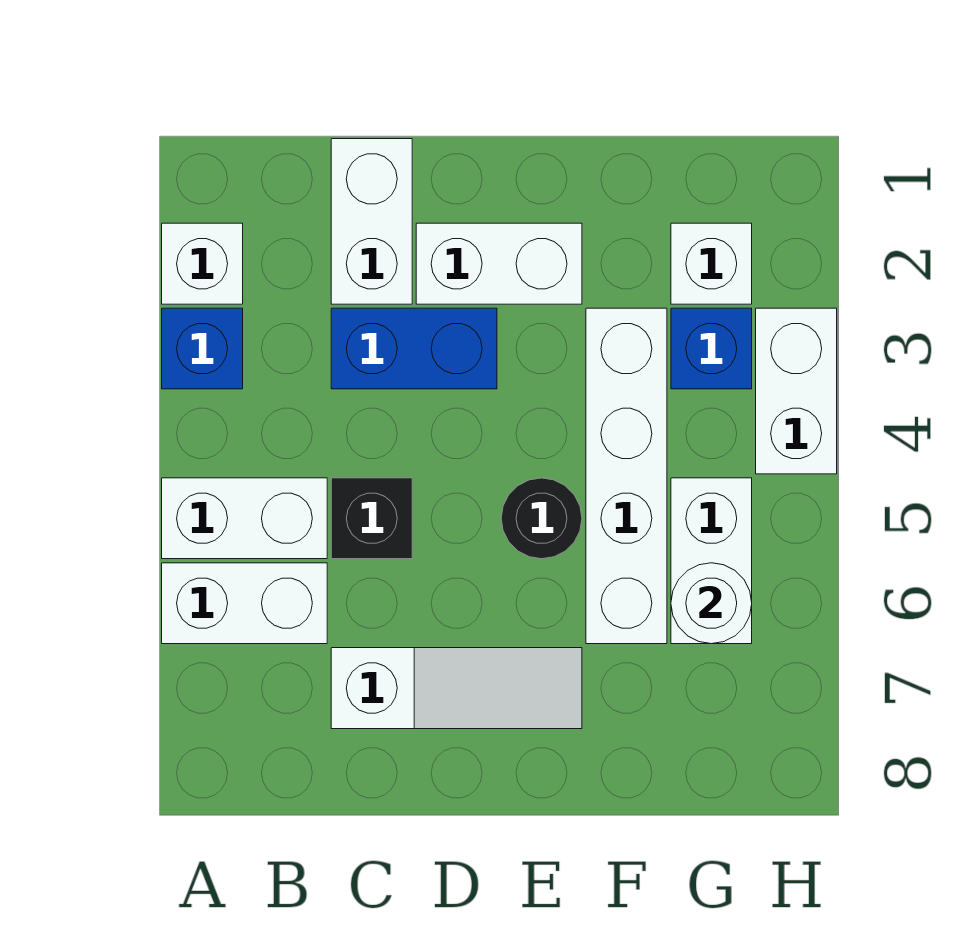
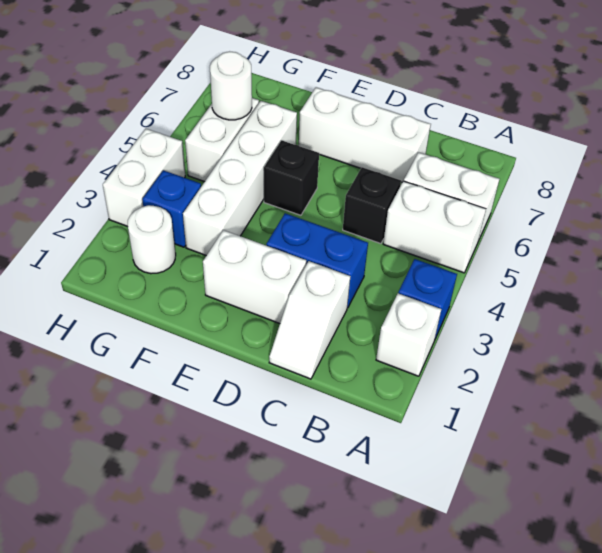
white brick C1:C2 level 1 -> white slope C1:C2 level 1 top 2
white slope C7:E7 level 1 top C -> white brick C7:E7 level 1
black round brick E5 level 1 -> black brick E5 level 1
white brick G2 level 1 -> white round brick G2 level 1

